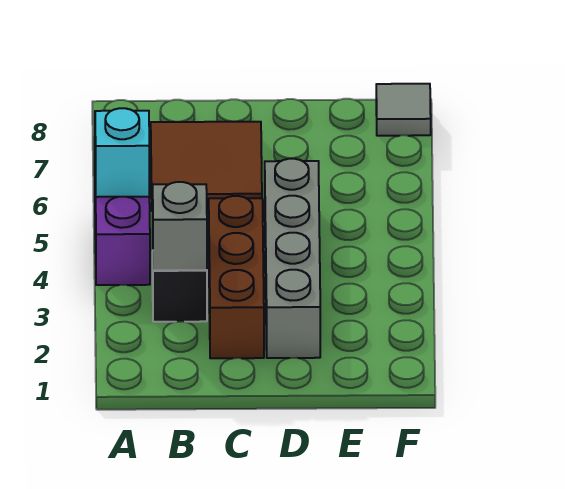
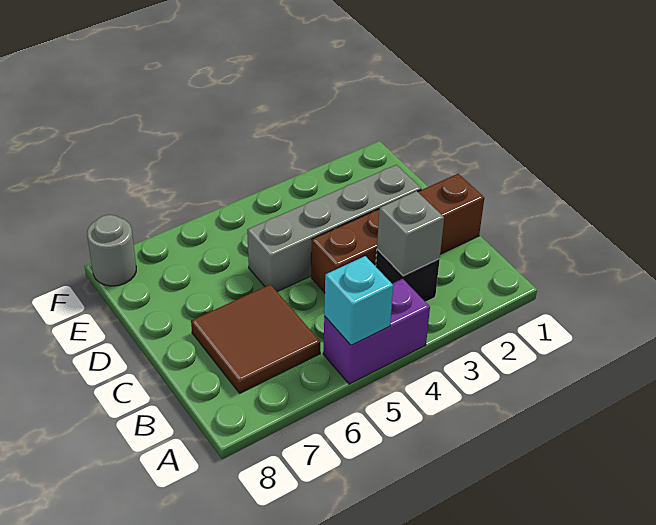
brown brick C2:C4 level 1 -> brown brick C1:C4 level 1
grey tile F8 level 1 -> grey round brick F8 level 1

